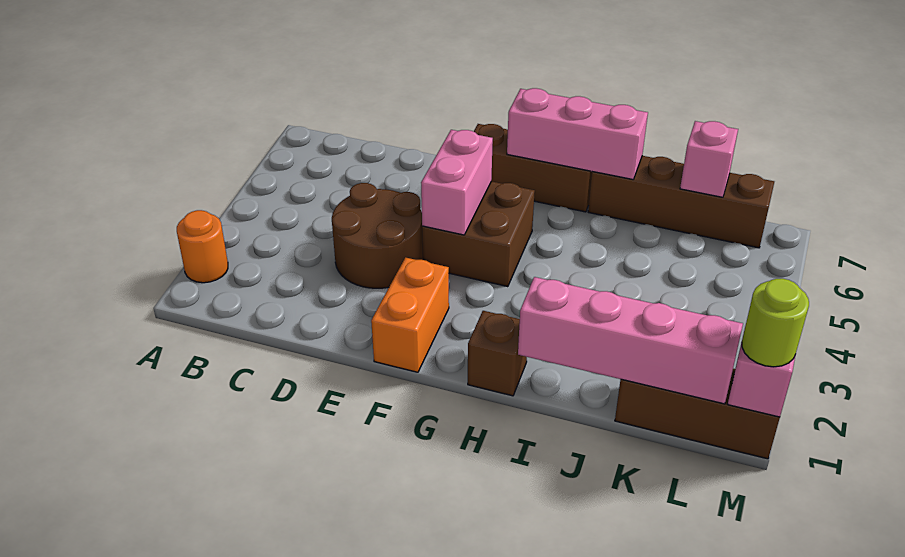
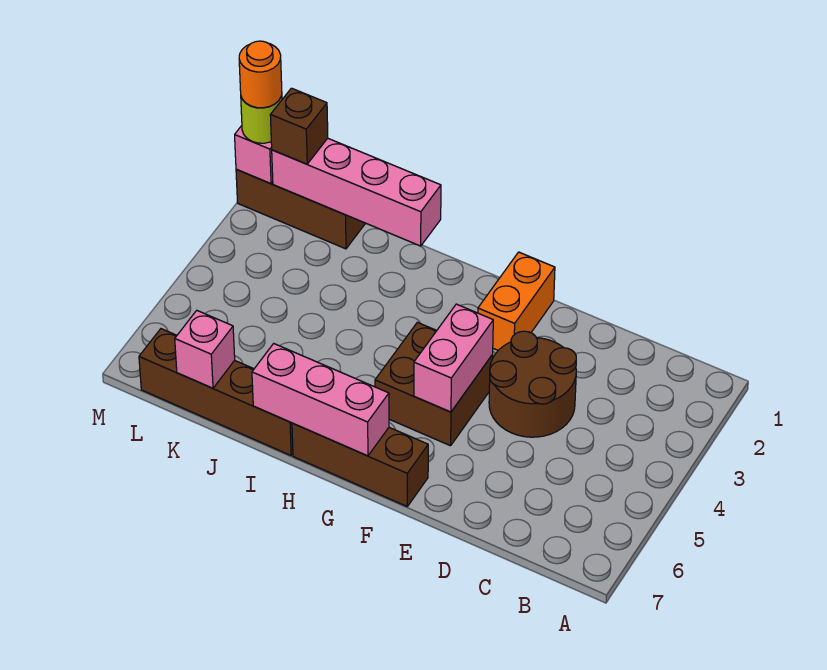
orange round brick A2 level 1 -> orange round brick M1 level 4
brown brick H1 level 1 -> brown brick L1 level 3

